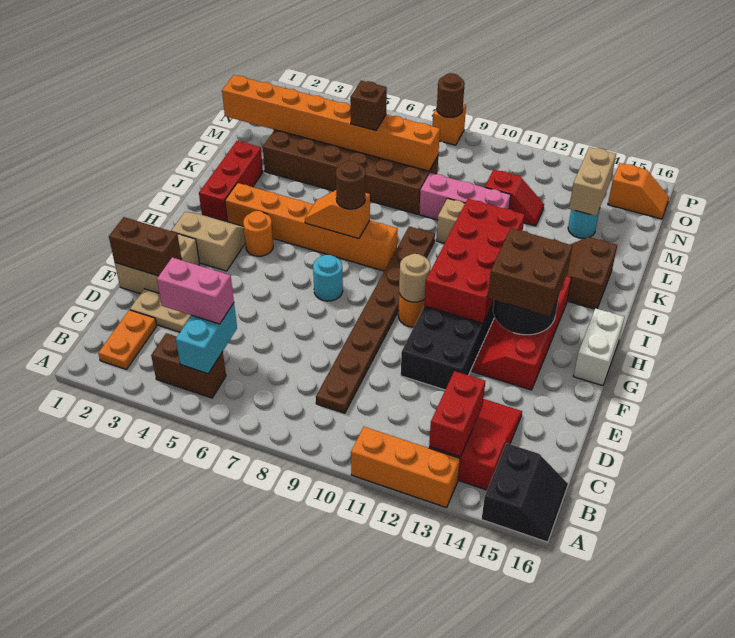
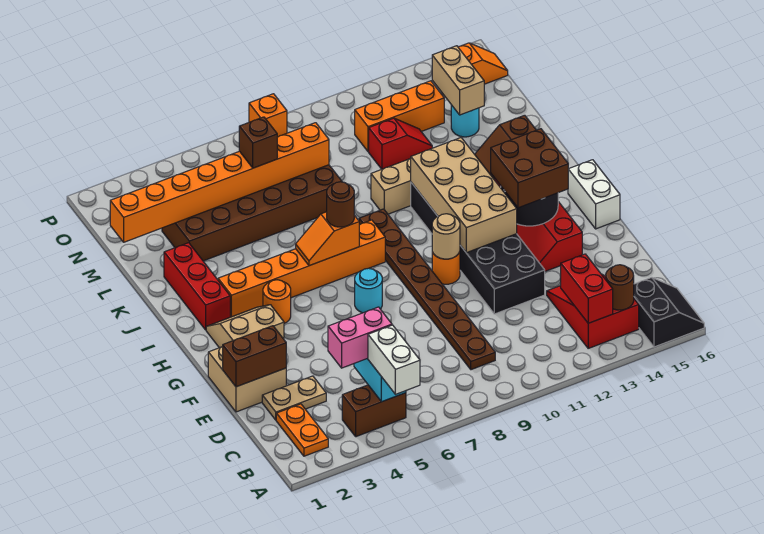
none -> white brick A5:B5 level 3
orange brick A11:A13 level 1 -> orange brick N11:N13 level 1
red brick G11:J12 level 2 -> tan brick G11:J12 level 2
pink brick L9:L11 level 1 -> none
brown round brick P8 level 2 -> brown round brick B14 level 2

